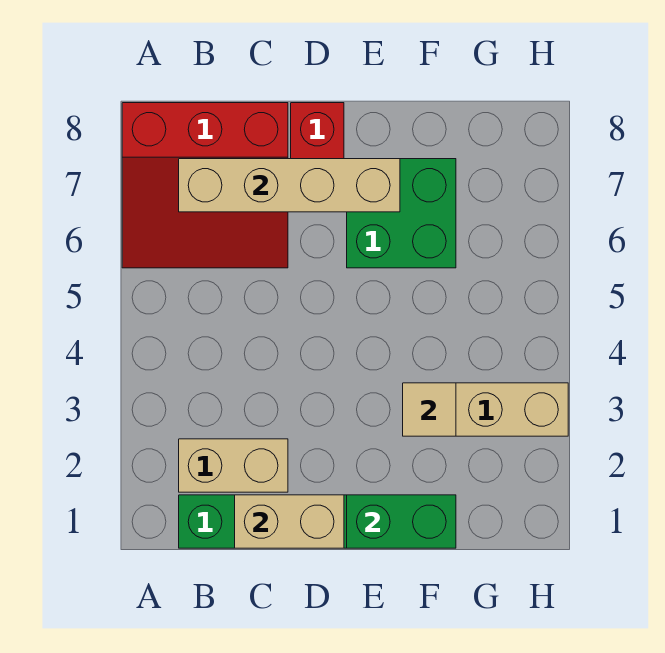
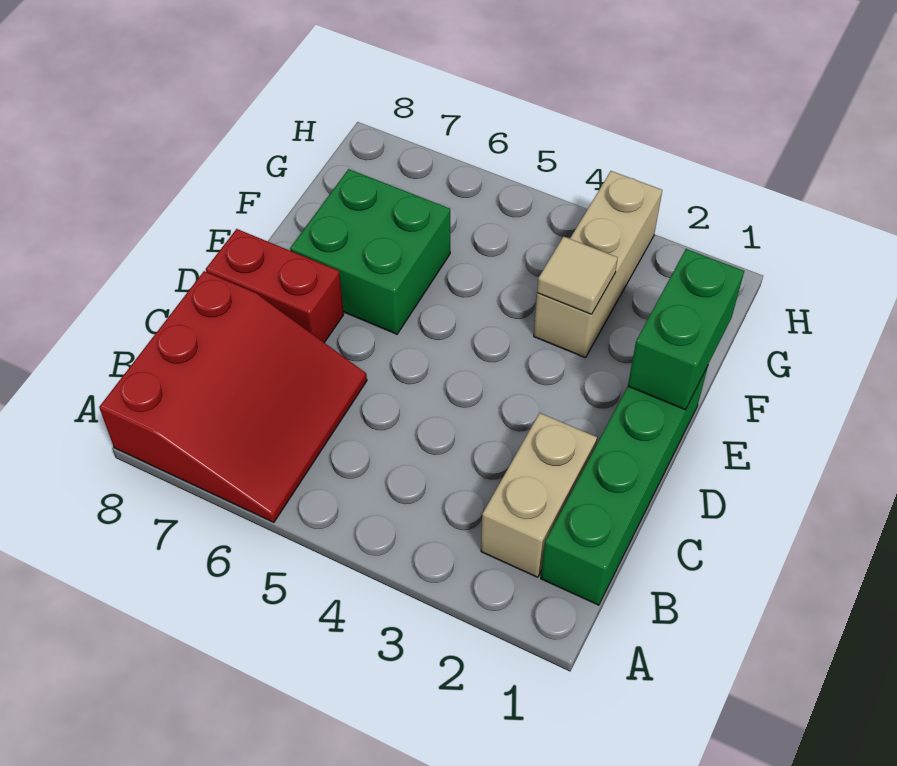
tan brick B7:E7 level 2 -> none
tan brick C1:D1 level 2 -> none

